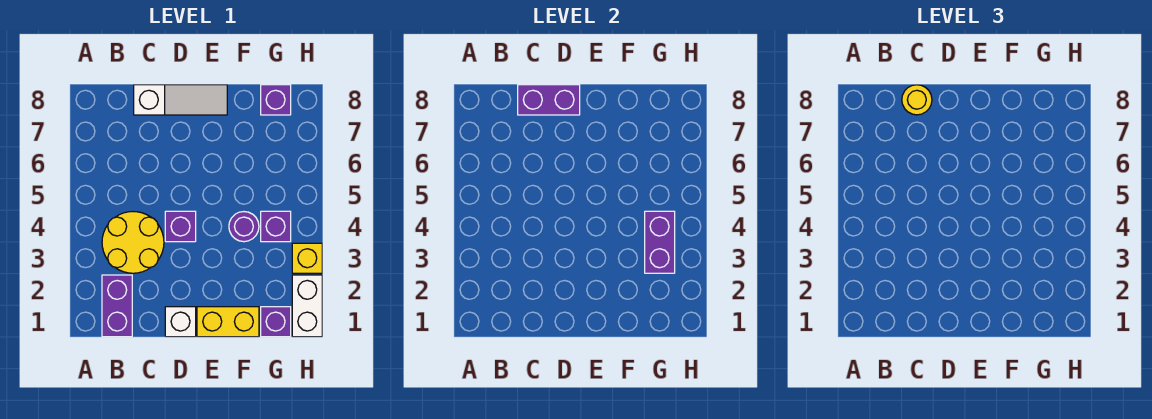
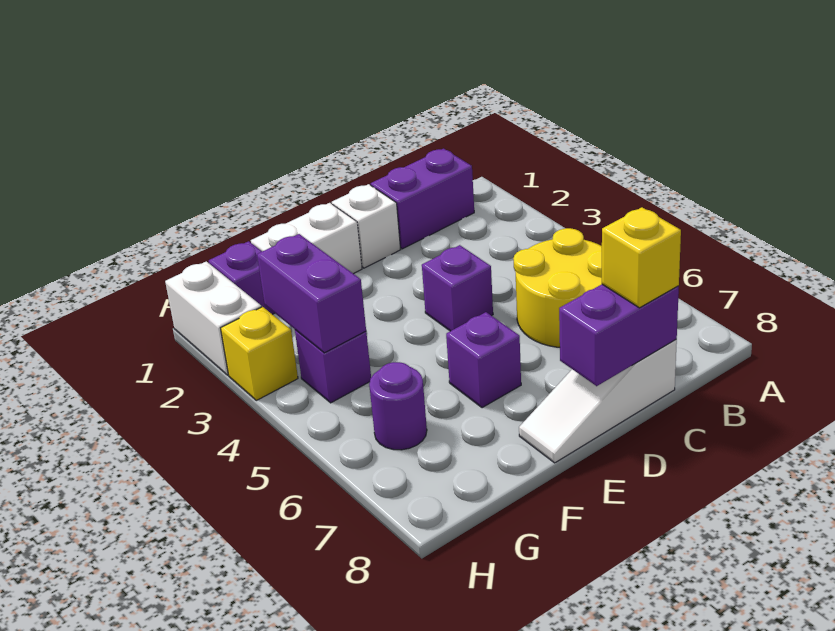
purple brick B1:B2 level 1 -> purple brick B1:C1 level 1
yellow round brick B3:C4 level 1 -> yellow round brick B5:C6 level 1
yellow round brick C8 level 3 -> yellow brick C8 level 3
yellow brick E1:F1 level 1 -> white brick E1:F1 level 1
purple round brick F4 level 1 -> purple round brick G6 level 1
purple brick G8 level 1 -> purple brick E6 level 1

